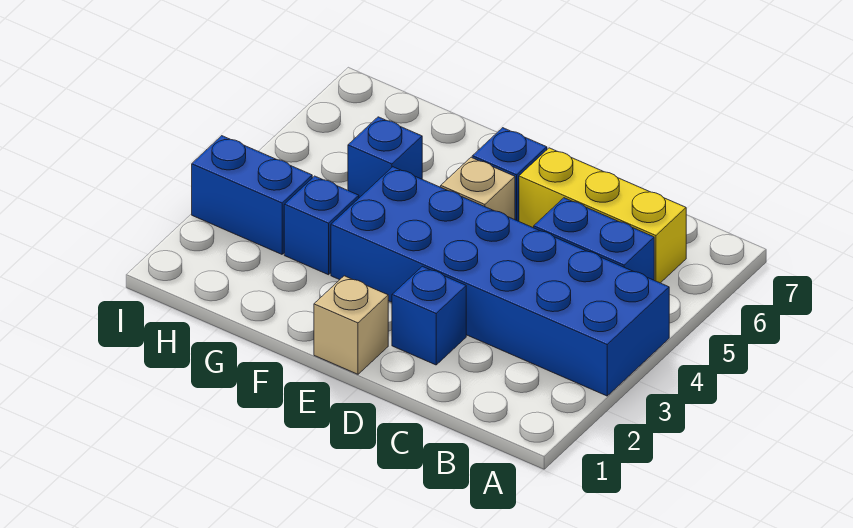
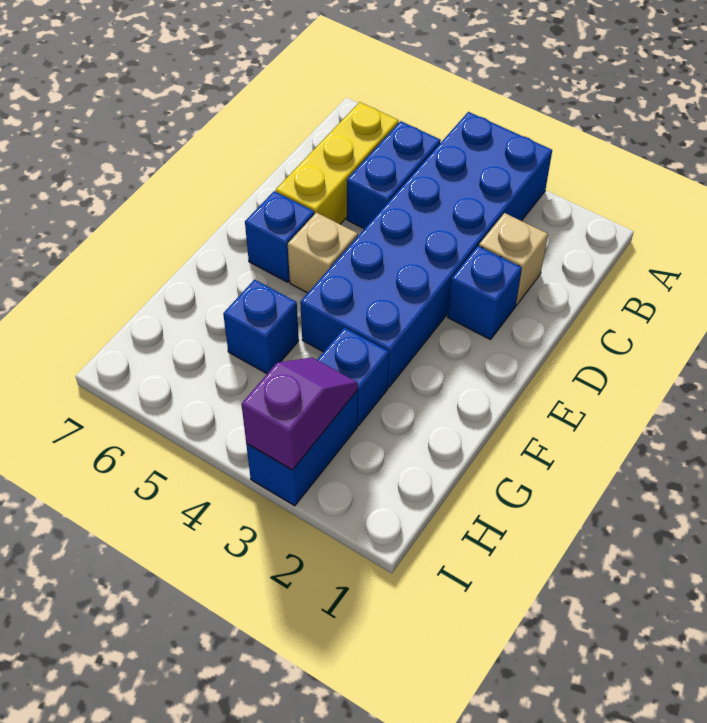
tan brick E1 level 1 -> tan brick C2 level 1
none -> purple slope H3:I3 level 2 top I

